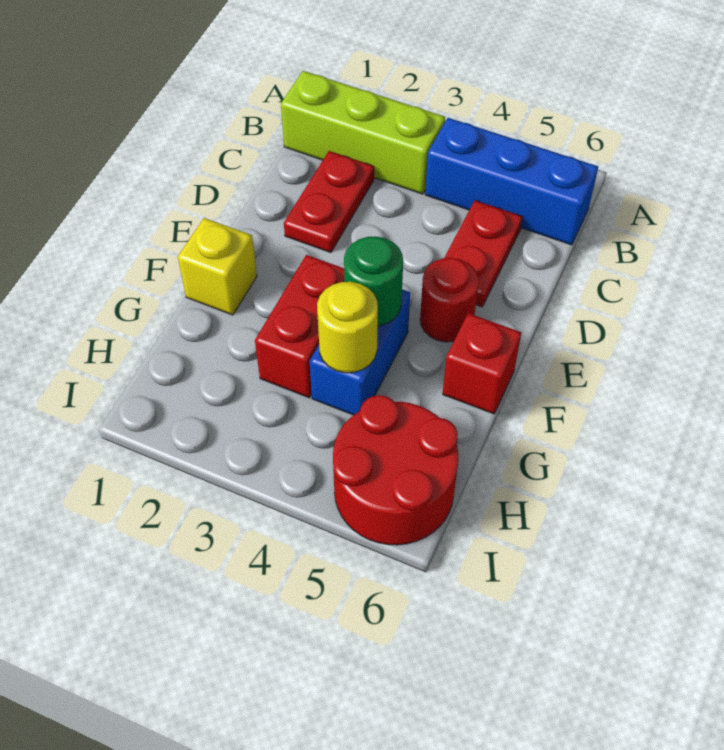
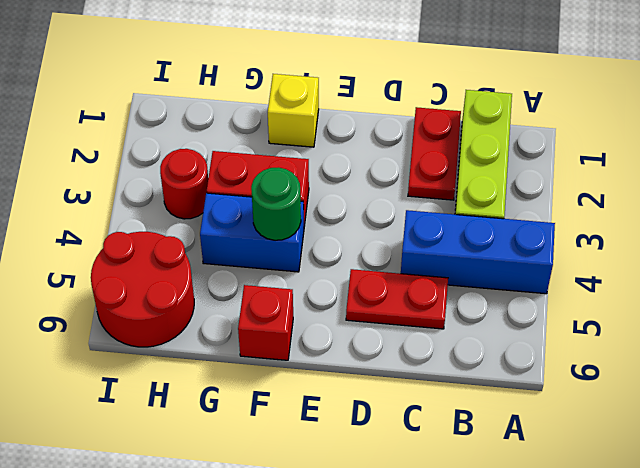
blue brick B4:B6 level 1 -> blue brick A4:C4 level 1
red plate C2:D2 level 1 -> red plate C1:C2 level 1
red round brick E5 level 1 -> red round brick H3 level 1
yellow round brick G4 level 2 -> none

